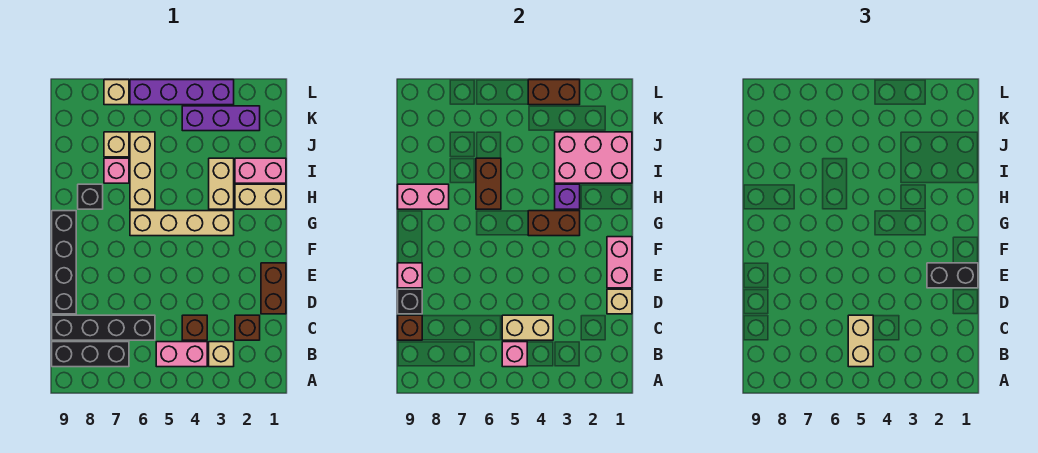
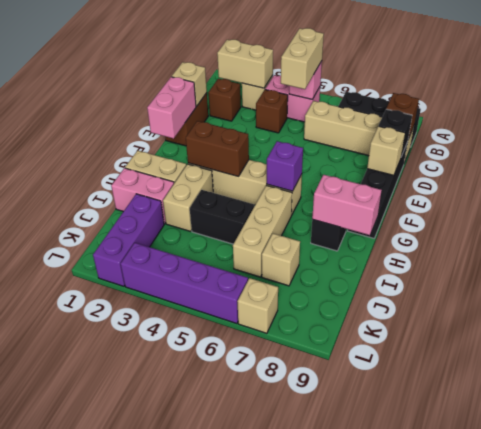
tan brick C4:C5 level 2 -> tan brick B2:B3 level 2
black brick C6:C9 level 1 -> tan brick C6:C9 level 1
black brick E1:E2 level 3 -> black brick I4:I5 level 1
pink brick E9 level 2 -> tan brick E9 level 2
purple brick H3 level 2 -> purple brick G6 level 2
brown brick H6:I6 level 2 -> none
pink brick I1:J3 level 2 -> none
pink brick I7 level 1 -> none
purple brick K2:K4 level 1 -> purple brick J2:L2 level 1
brown brick L3:L4 level 2 -> none

